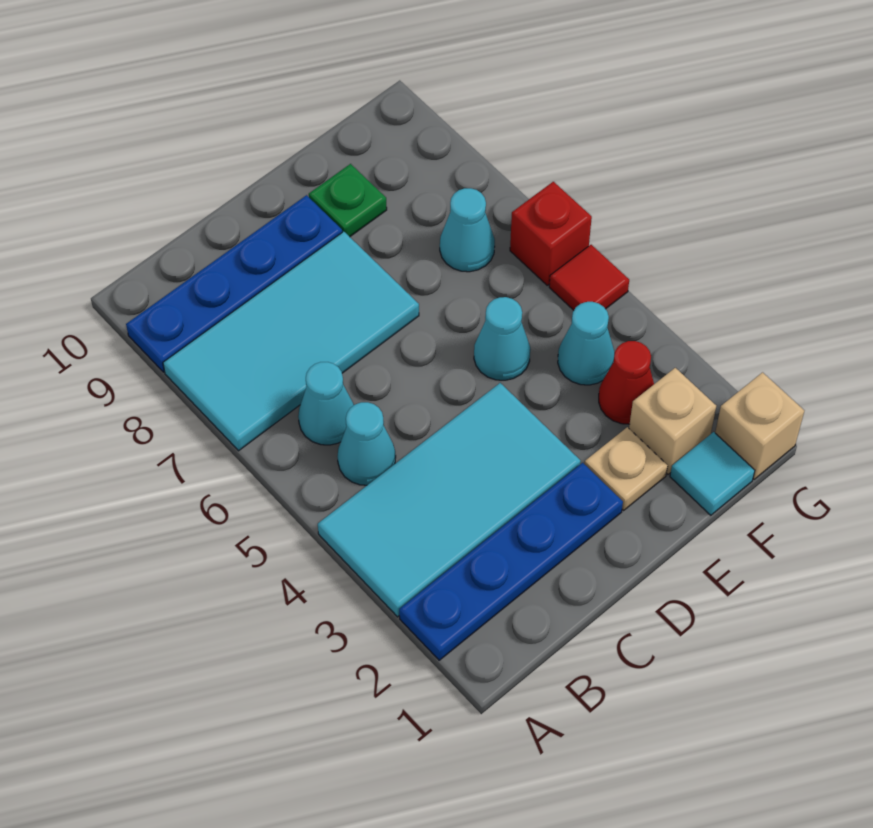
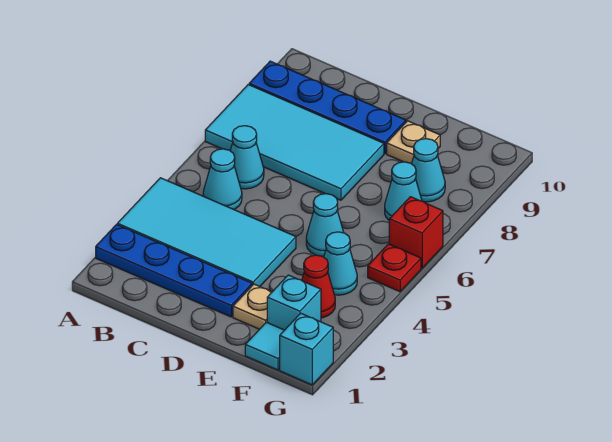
green plate E9 level 1 -> tan plate E9 level 1
tan brick F2 level 1 -> cyan brick F2 level 1
none -> cyan cone F8 level 1
tan brick G1 level 1 -> cyan brick G1 level 1
red tile G5 level 1 -> red plate G5 level 1

